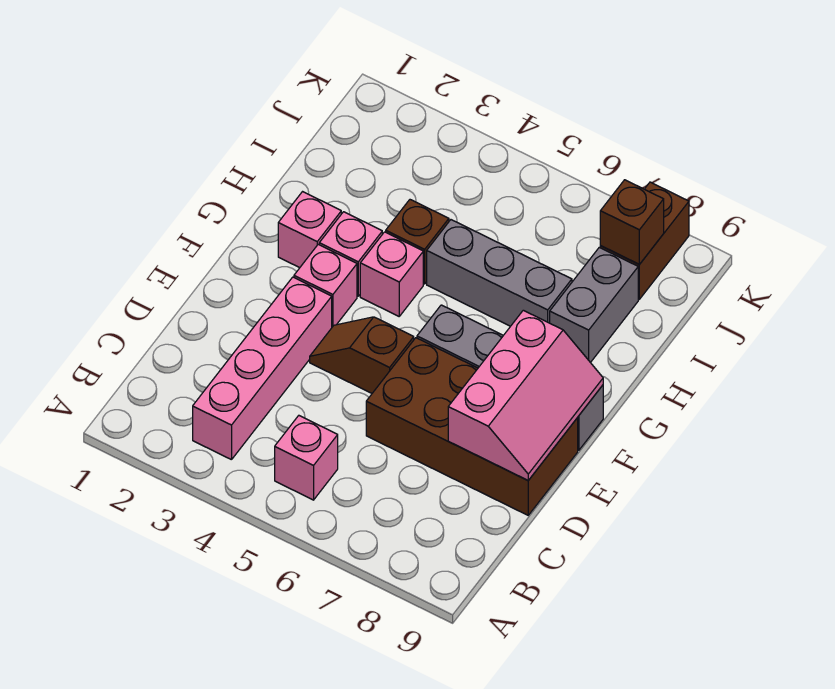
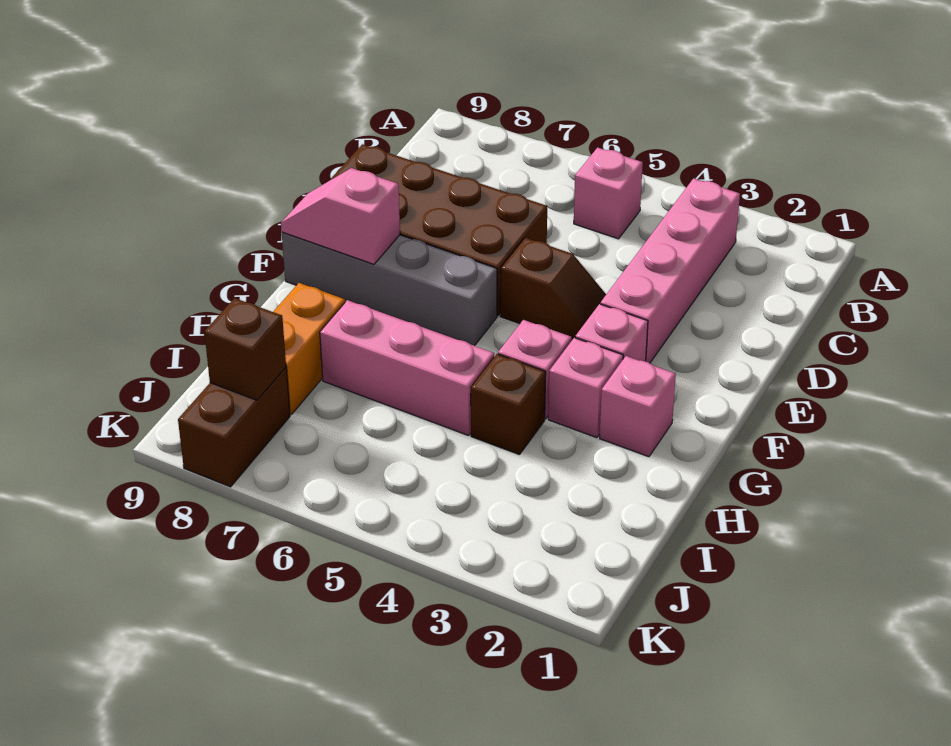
pink slope D8:F9 level 2 top 8 -> pink slope F8:F9 level 2 top 8
grey brick H5:H7 level 1 -> pink brick H5:H7 level 1
grey brick H8:I8 level 1 -> orange brick H8:I8 level 1

